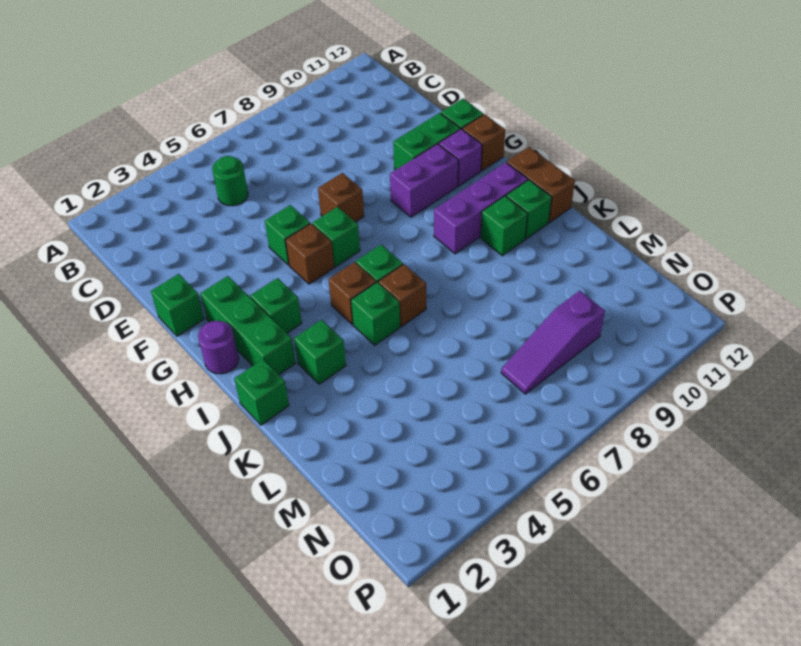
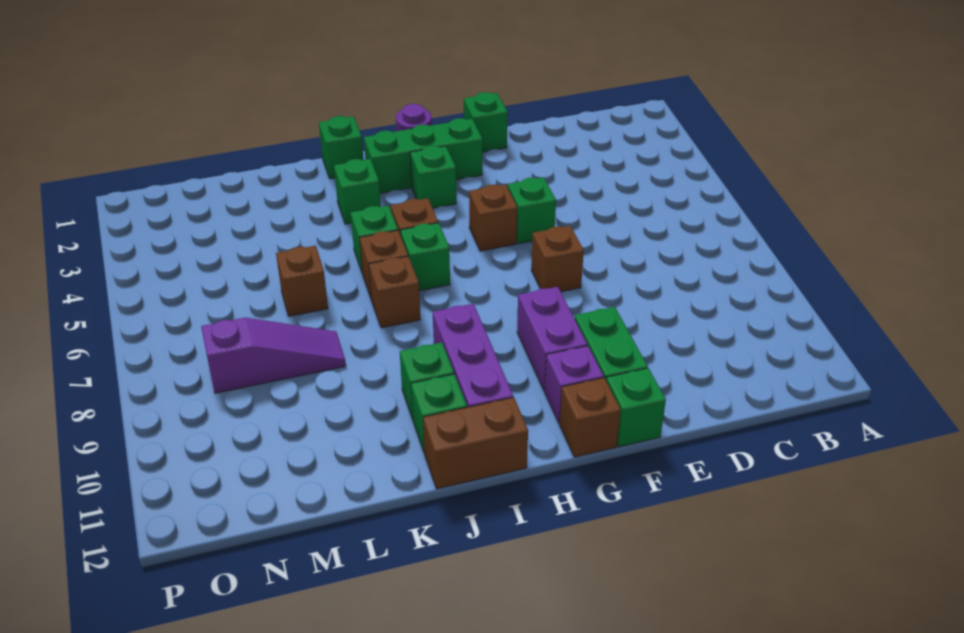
green round brick C5 level 1 -> none
green brick G6 level 1 -> none
none -> brown brick J7 level 1
none -> brown brick L6 level 1
purple slope N7:N9 level 1 top 9 -> purple slope L8:N8 level 1 top N

